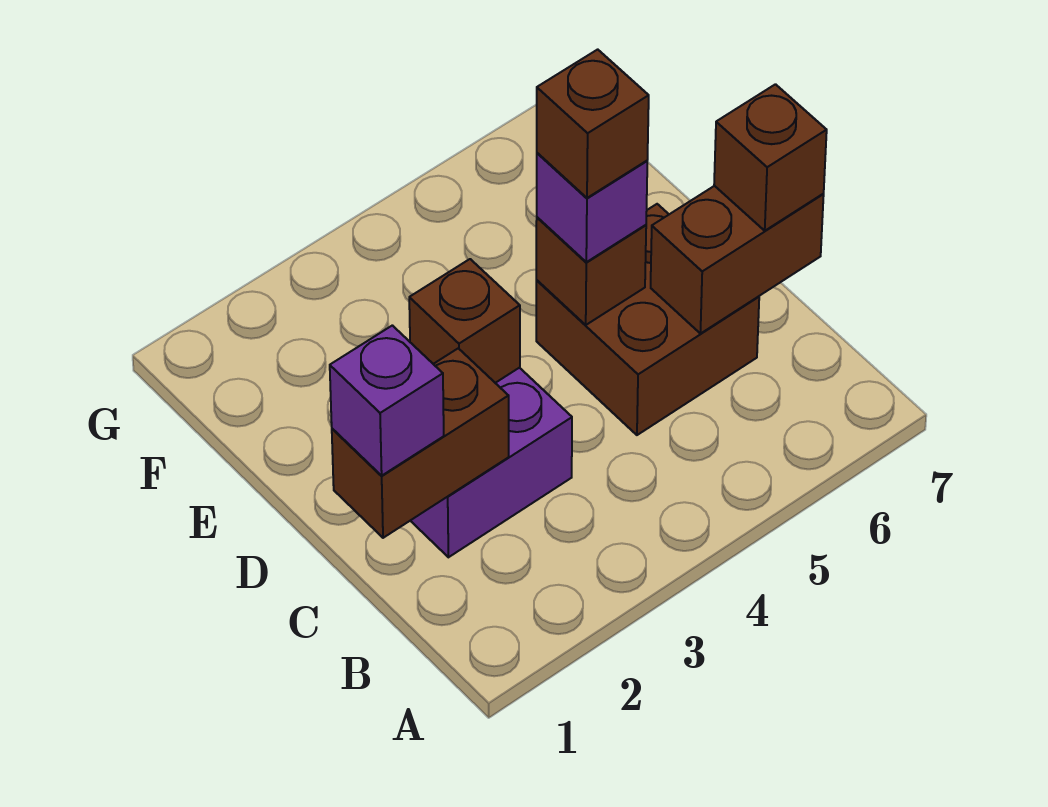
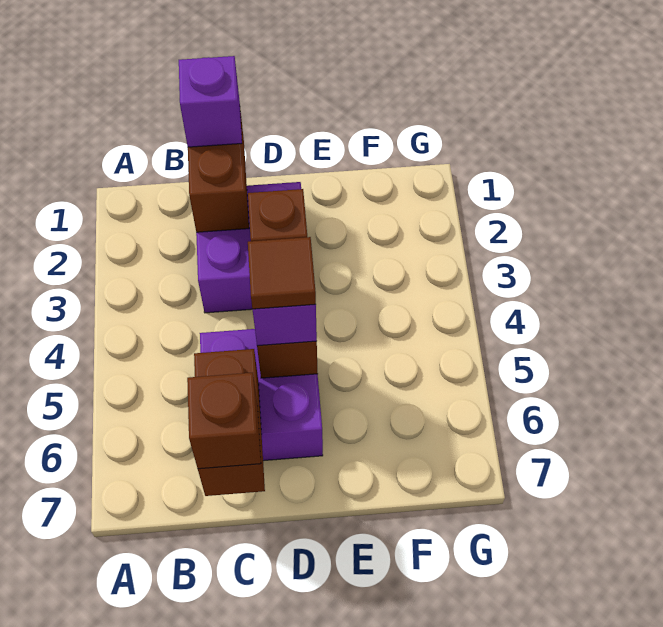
brown brick C5:D6 level 1 -> purple brick C5:D6 level 1
brown brick D5 level 4 -> brown tile D5 level 4

